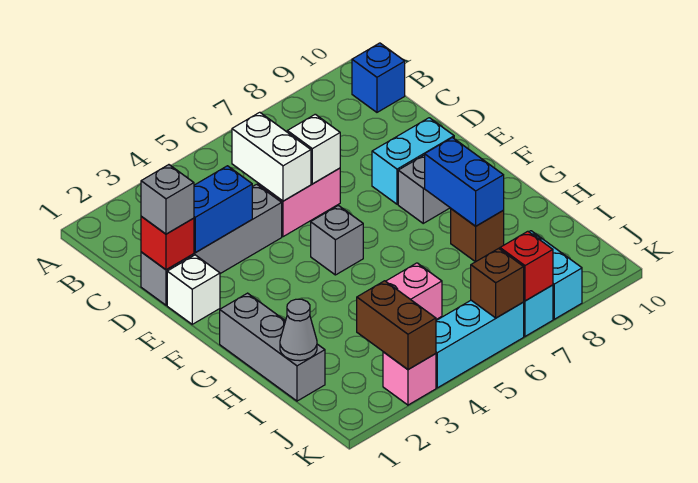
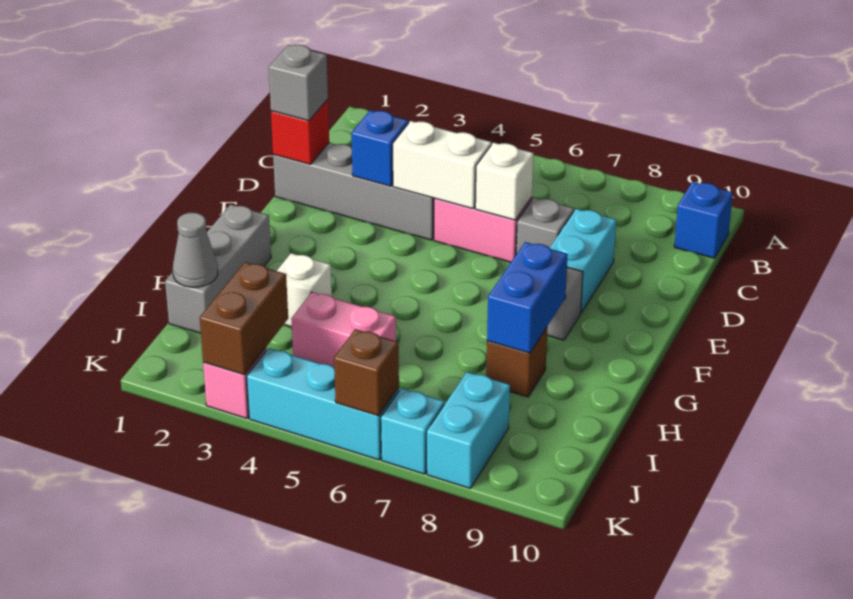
white brick C5:D5 level 2 -> white brick D4:D5 level 2
blue brick D2:D3 level 2 -> blue brick D3 level 2
white brick E1 level 1 -> white brick H3 level 1
cyan brick E8:E9 level 1 -> cyan brick D8:E8 level 1
grey brick F5 level 1 -> grey brick D7 level 1
red brick K7 level 2 -> none

